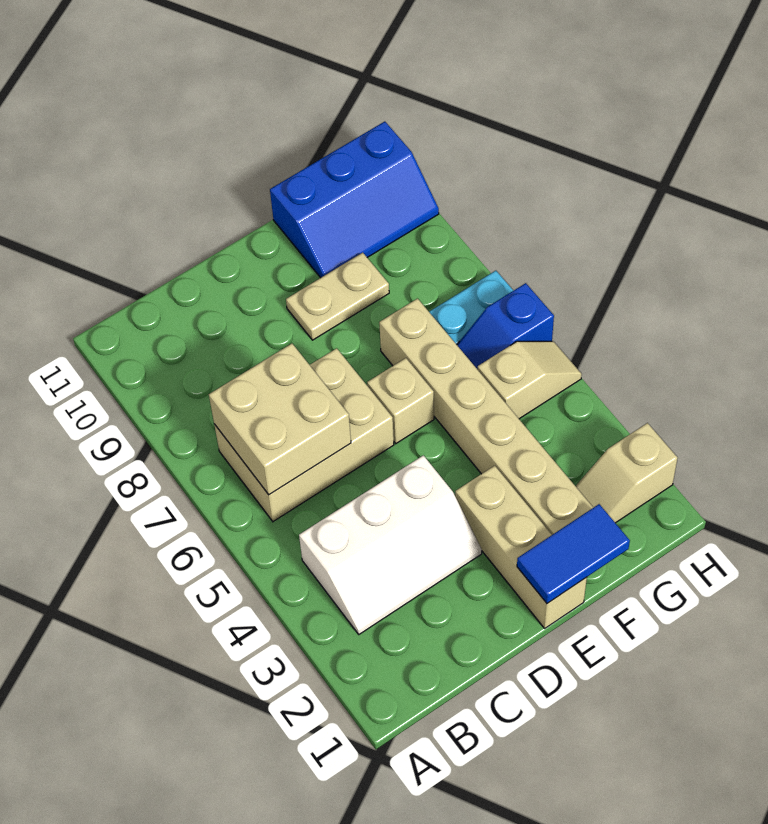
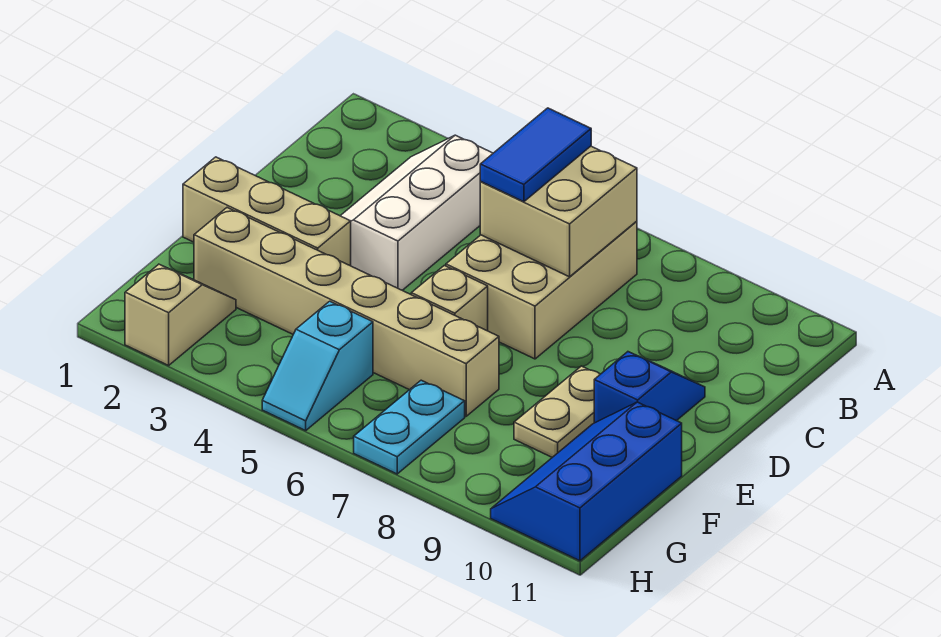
blue tile E1:F1 level 2 -> blue tile B6:C6 level 3
tan slope G5:H5 level 1 top G -> cyan slope G5:H5 level 1 top G
blue slope G6:H6 level 1 top H -> blue slope D10:E10 level 1 top E

